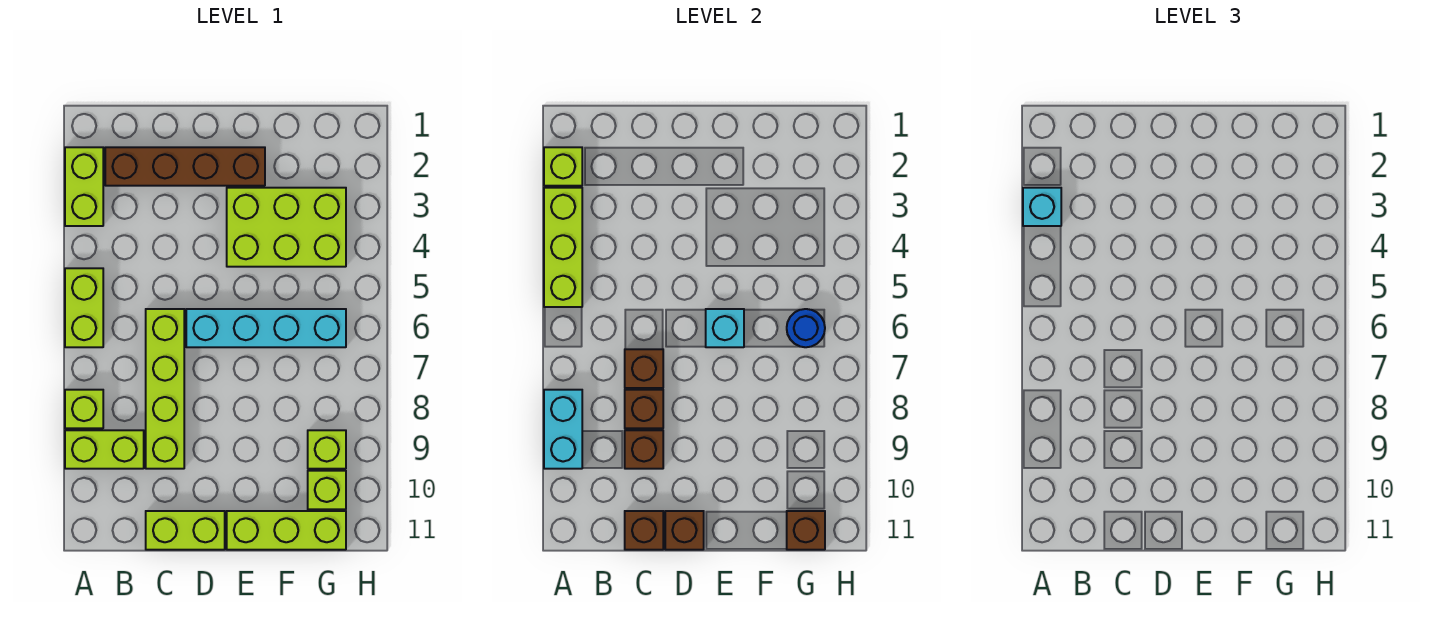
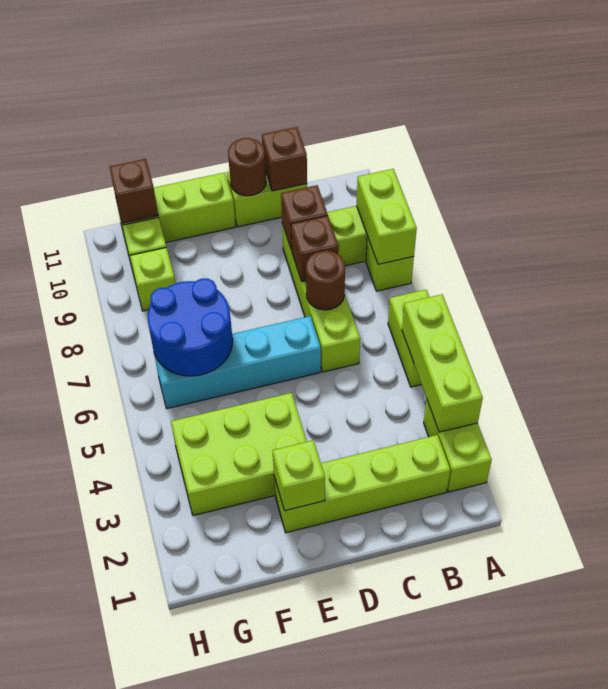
lime brick A2 level 2 -> lime brick E2 level 2
cyan brick A3 level 3 -> none
cyan brick A8:A9 level 2 -> lime brick A8:A9 level 2
brown brick B2:E2 level 1 -> lime brick B2:E2 level 1
brown brick C7 level 2 -> brown round brick C7 level 2
brown brick D11 level 2 -> brown round brick D11 level 2
cyan brick E6 level 2 -> none
blue round brick G6 level 2 -> blue round brick F6:G7 level 2

